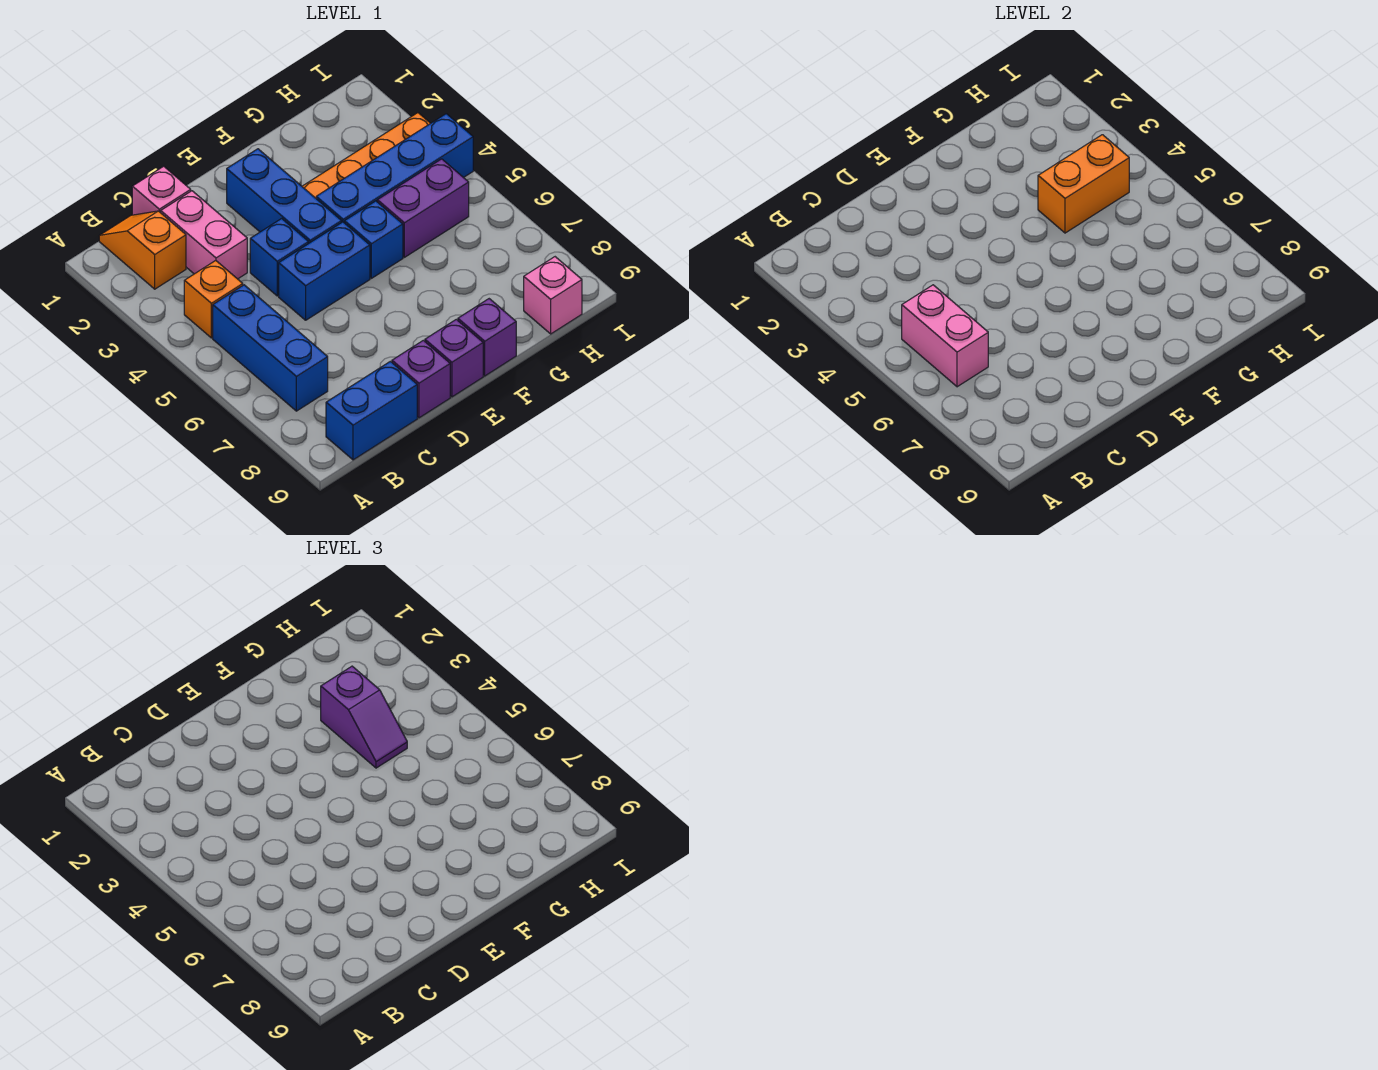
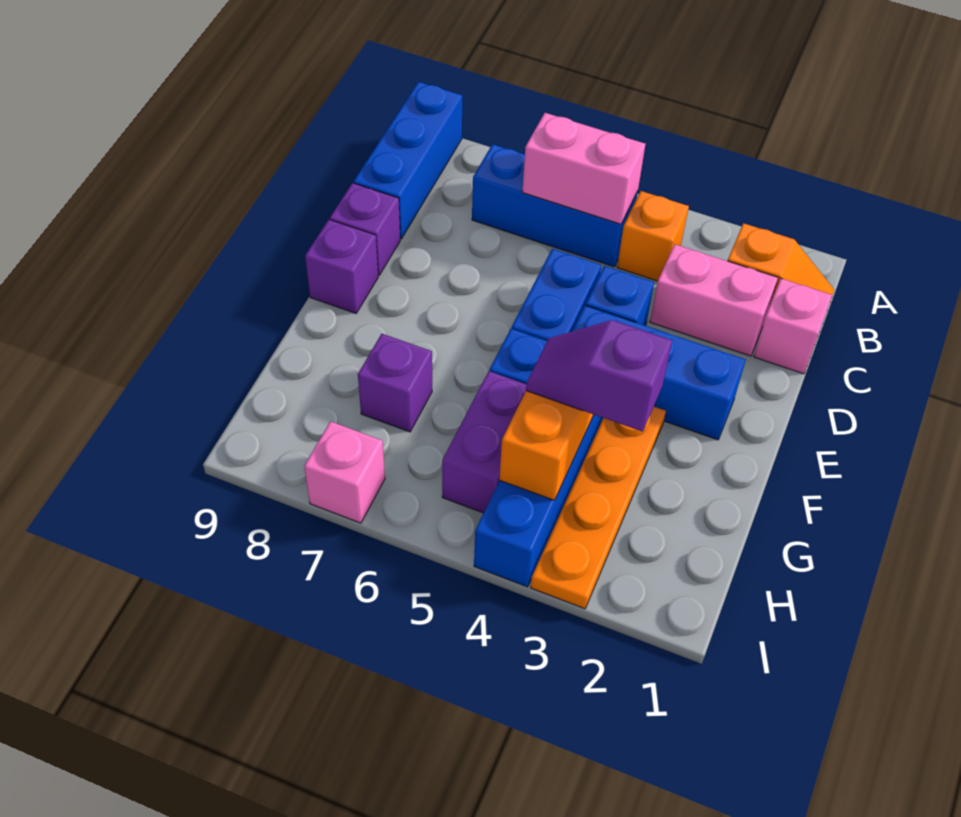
blue brick B9:C9 level 1 -> blue brick A9:C9 level 1
purple brick F9 level 1 -> purple brick G7 level 1
pink brick H9 level 1 -> pink brick I7 level 1

